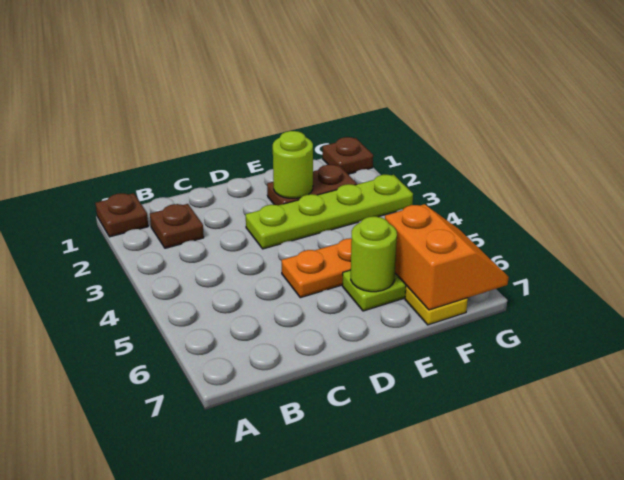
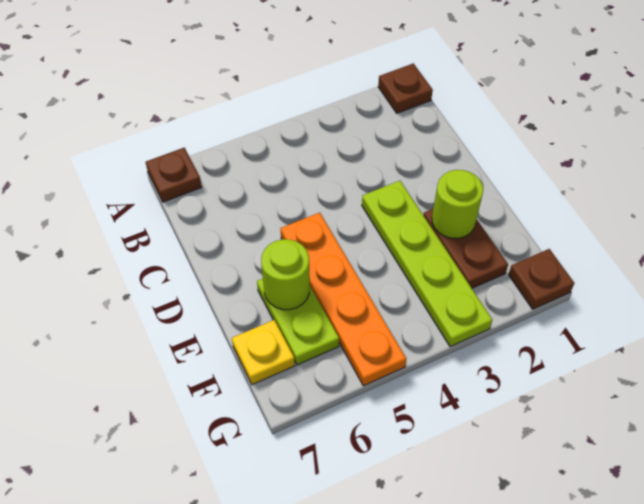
brown plate B2 level 1 -> brown plate A7 level 1
orange slope F6:G7 level 2 top F -> none

